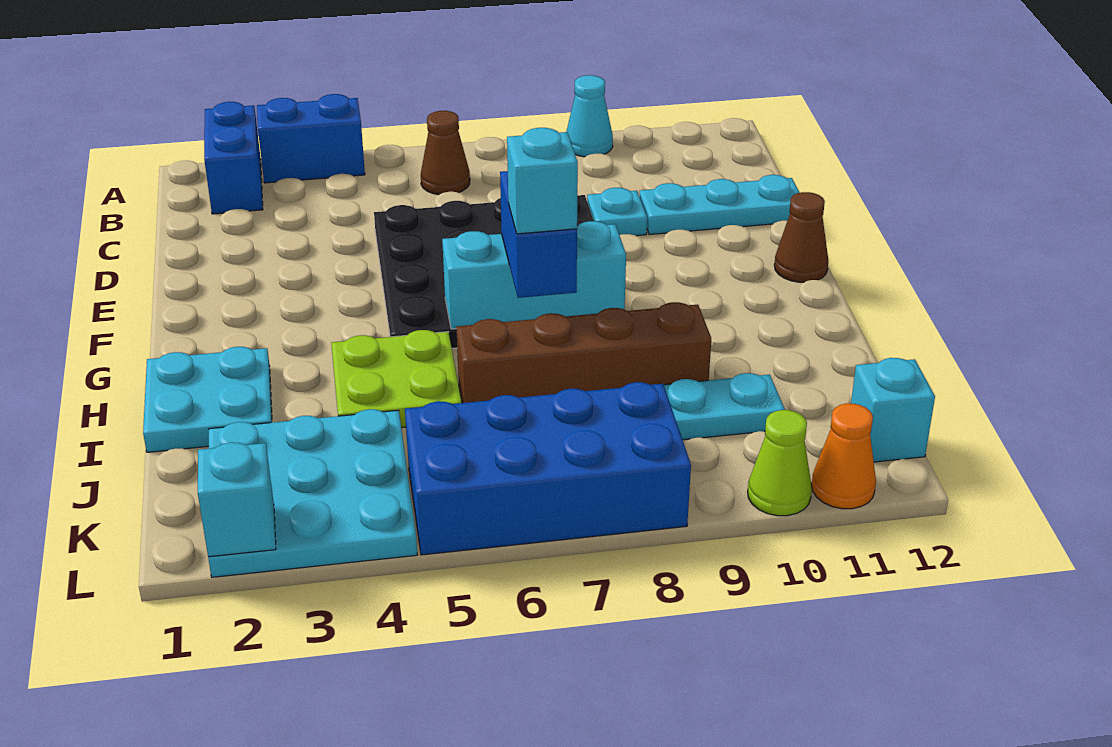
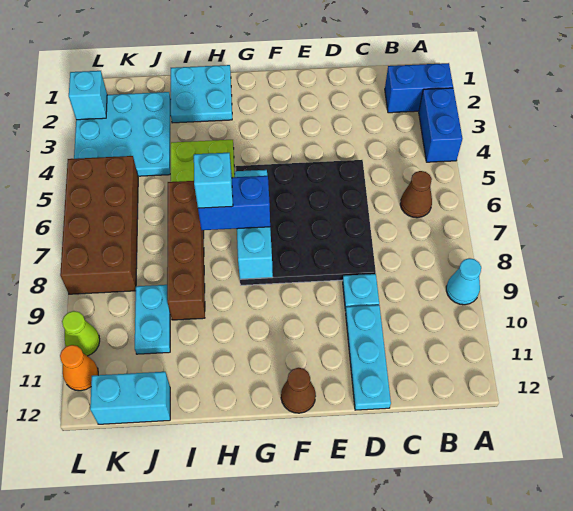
blue brick K5:L8 level 1 -> brown brick K5:L8 level 1
cyan brick K12 level 1 -> cyan brick J12:K12 level 1

